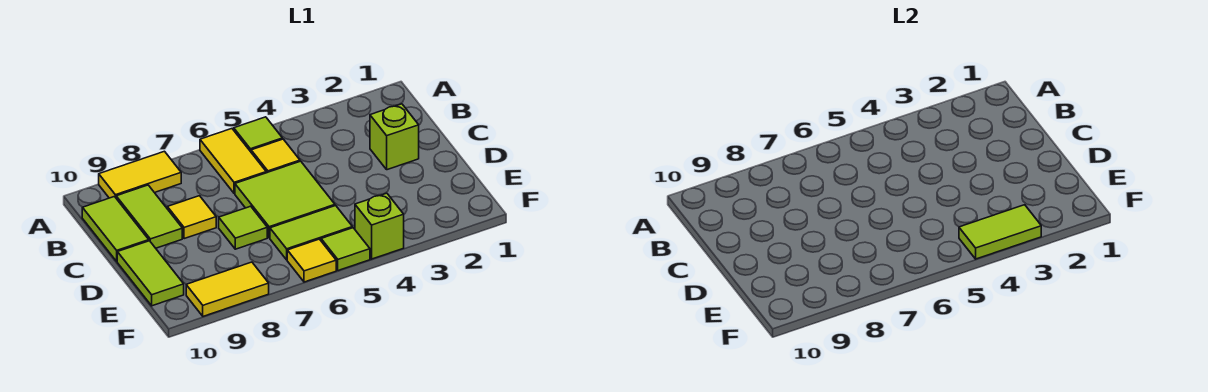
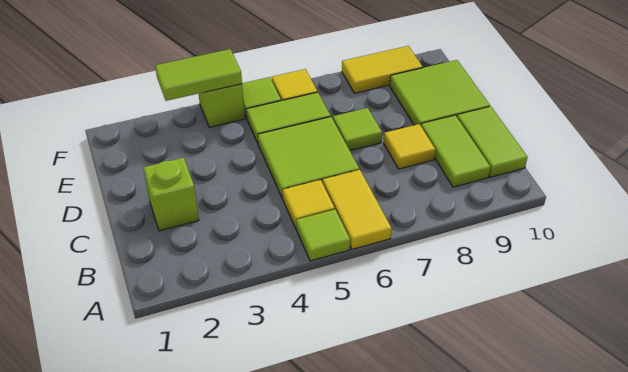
yellow tile A8:A9 level 1 -> none
lime tile D10:E10 level 1 -> lime tile D9:E10 level 1

